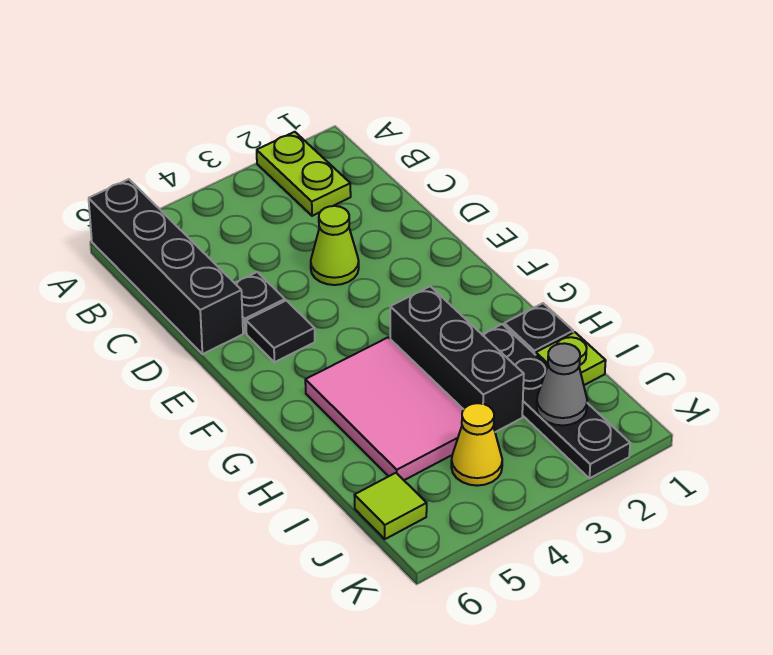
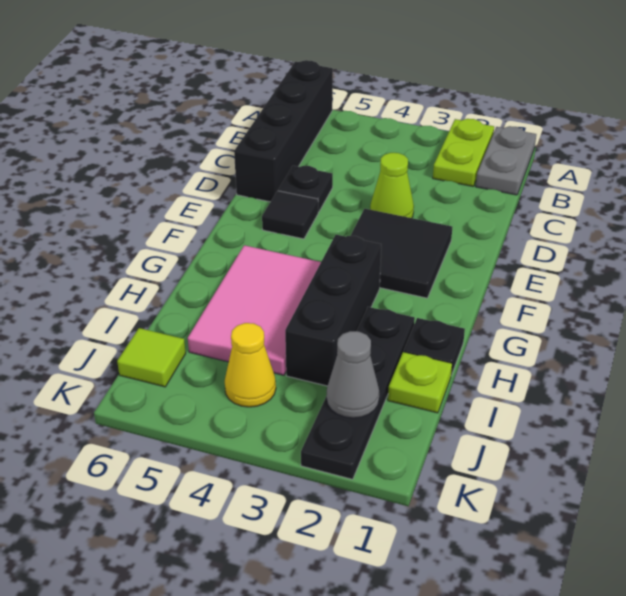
none -> grey plate A1:B1 level 1
none -> black tile E2:F3 level 1

